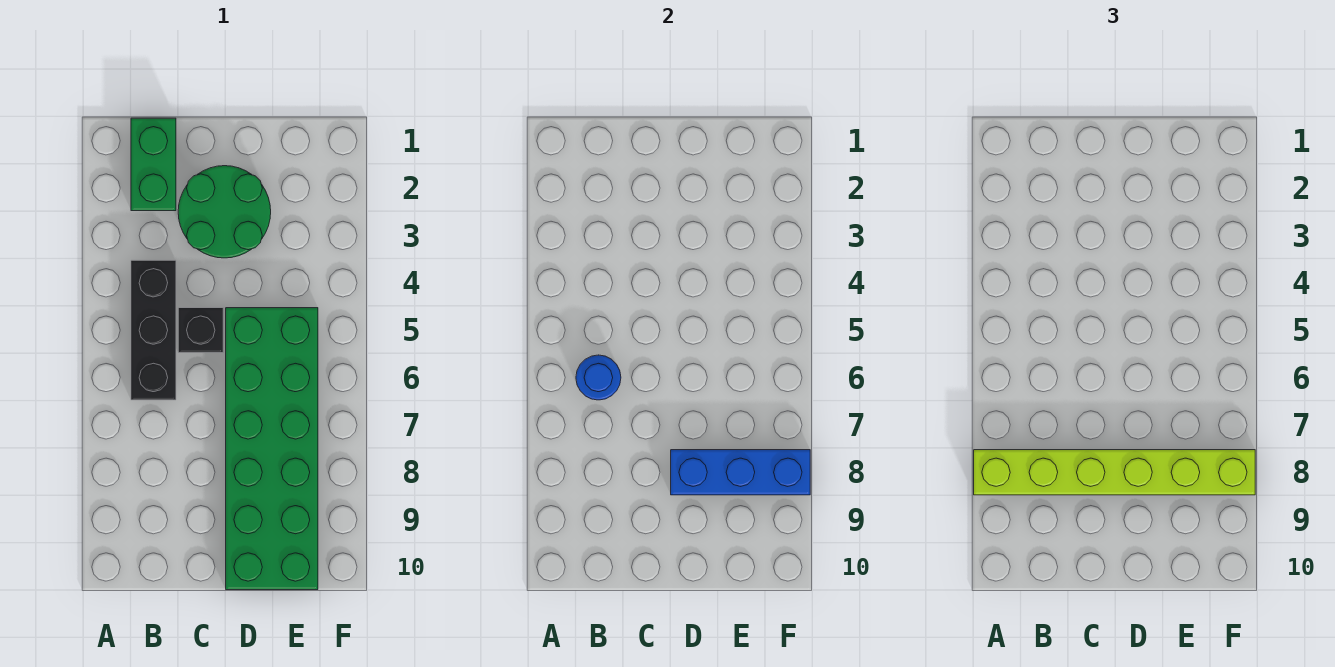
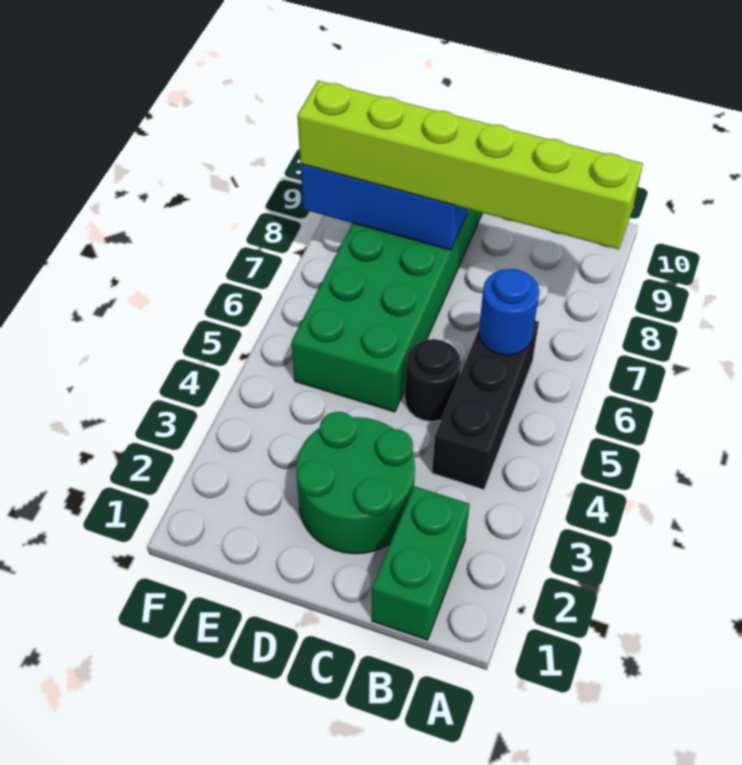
black brick C5 level 1 -> black round brick C5 level 1

